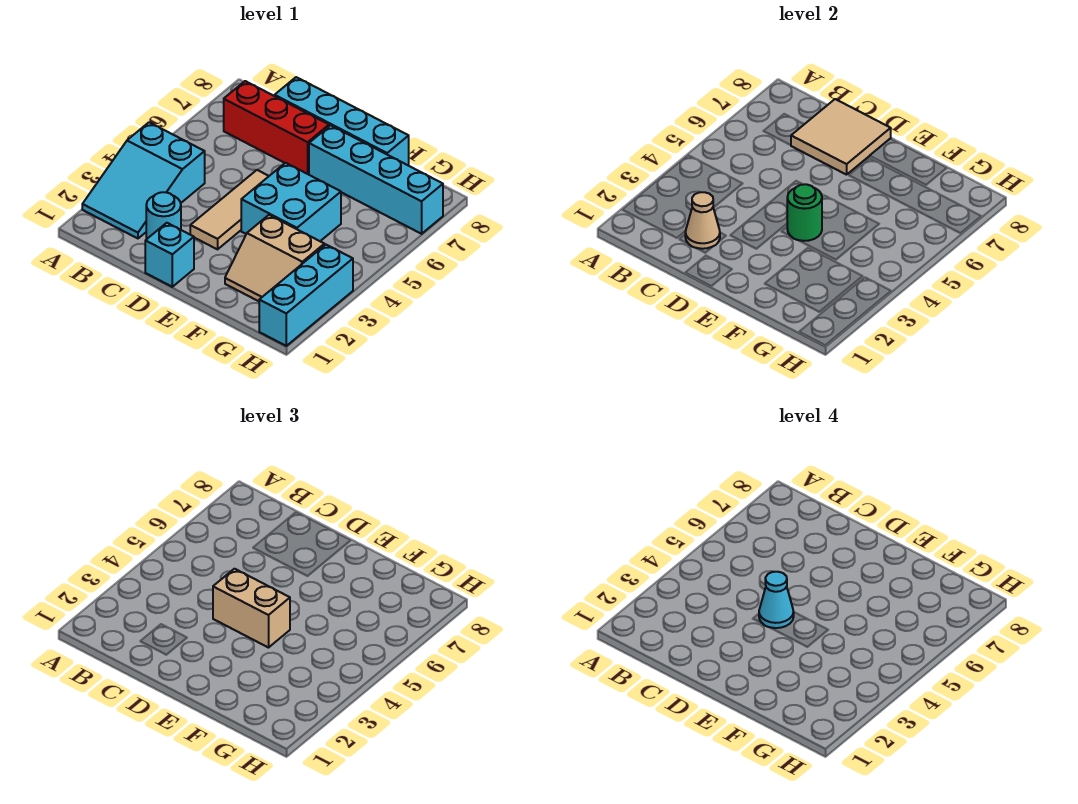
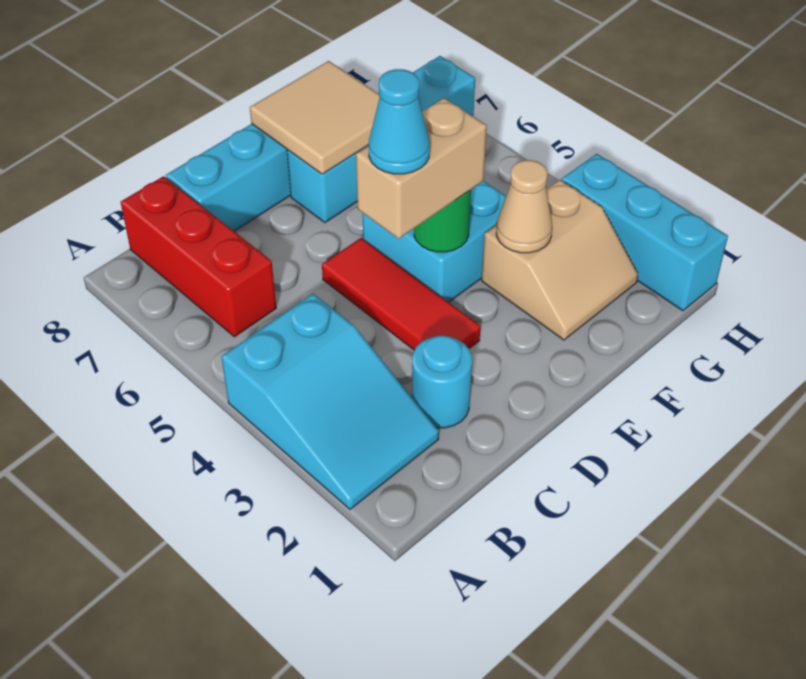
red brick B7:D7 level 1 -> red brick B6:B8 level 1
tan cone C2 level 2 -> tan cone F3 level 2
tan tile C7:D8 level 2 -> tan tile E7:F8 level 2
cyan brick D1 level 1 -> none
tan tile D3:D5 level 1 -> red tile D3:D5 level 1

